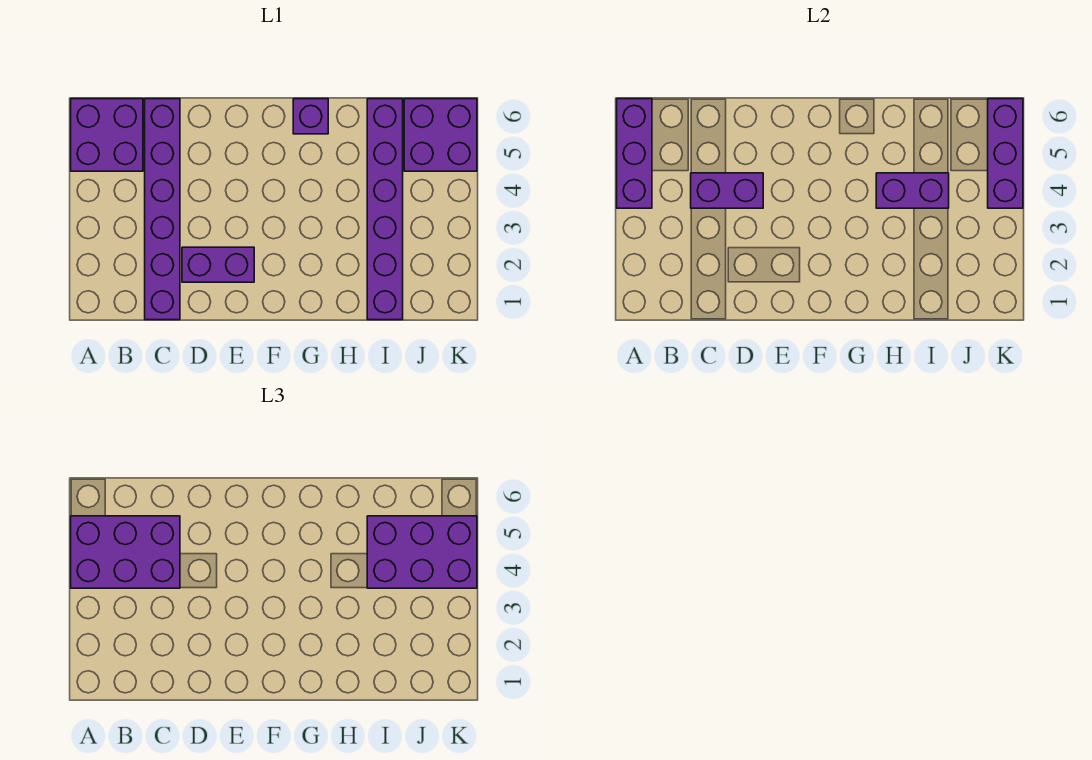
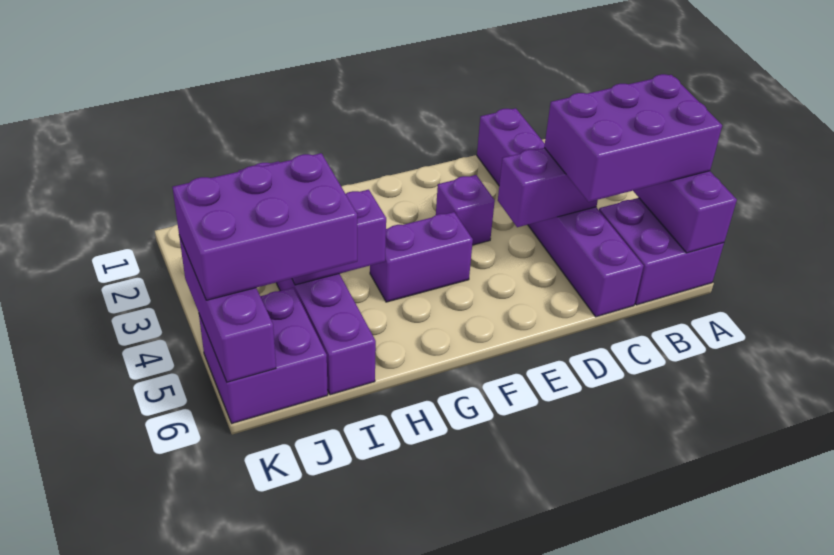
purple brick D2:E2 level 1 -> purple brick F4:G4 level 1
purple brick G6 level 1 -> purple brick E3 level 1

